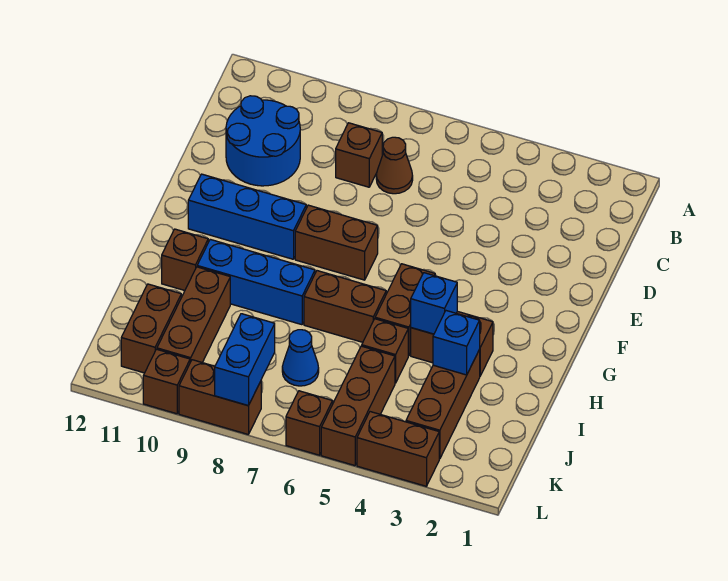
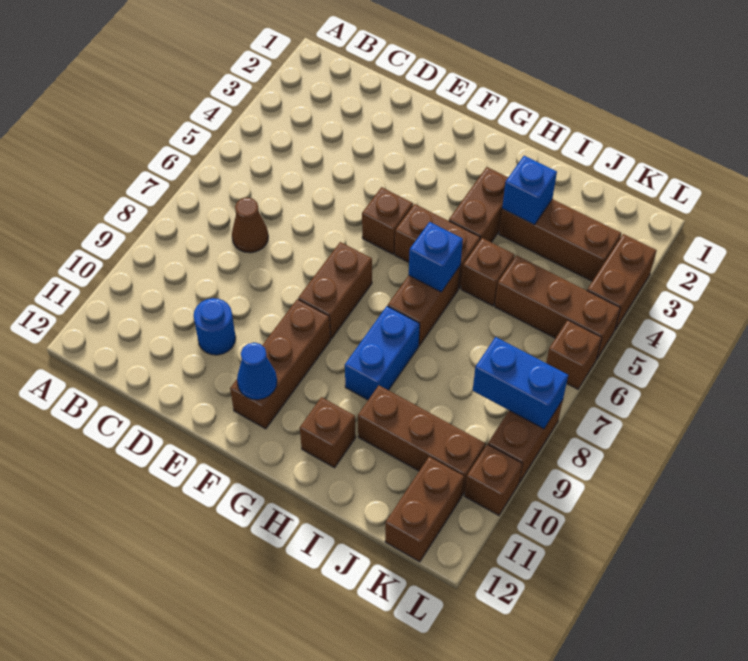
brown brick C8 level 1 -> brown brick F5 level 1
blue round brick C10:D11 level 1 -> blue round brick D10 level 1
blue brick F9:F11 level 1 -> brown brick F9:F11 level 1
blue brick H4 level 2 -> blue brick H6 level 2
blue brick H8:H10 level 1 -> blue brick H8:H9 level 1
blue cone J7 level 1 -> blue cone F11 level 2
brown brick J11:K11 level 1 -> brown brick K11:K12 level 1

